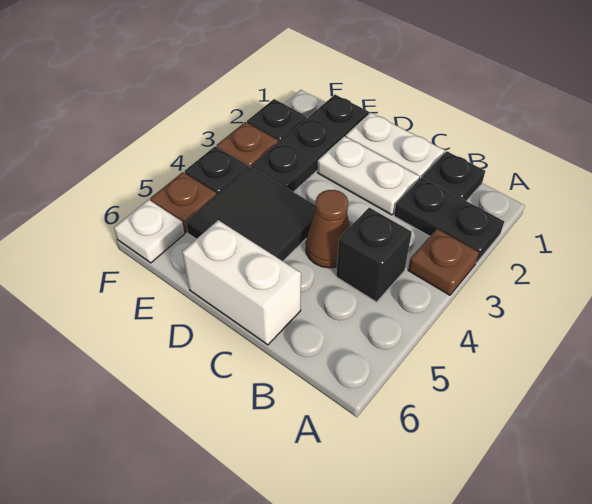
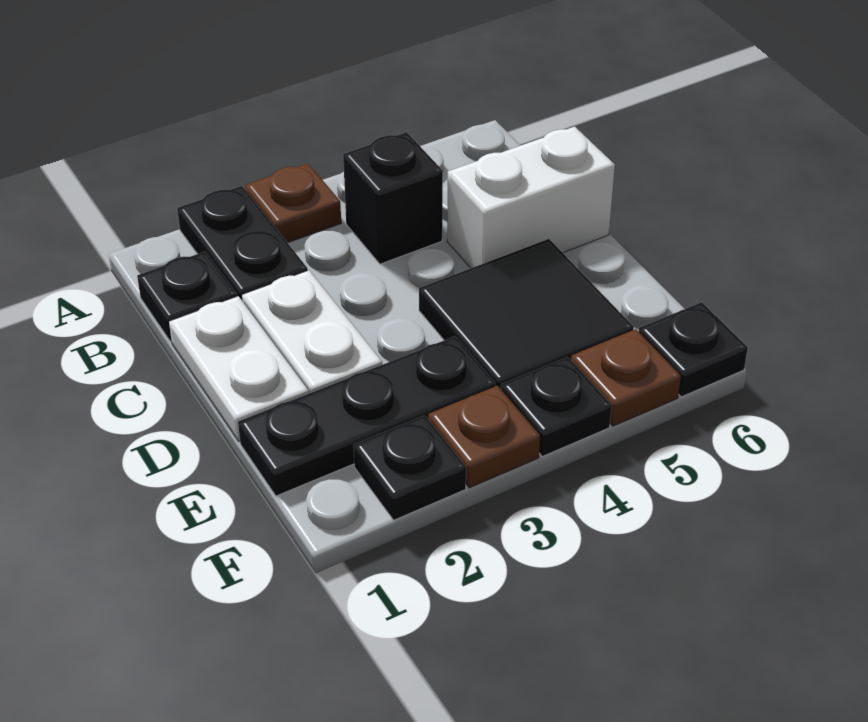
brown cone C4 level 1 -> none
white brick C6:D6 level 1 -> white brick C5:C6 level 1
white plate F6 level 1 -> black plate F6 level 1

